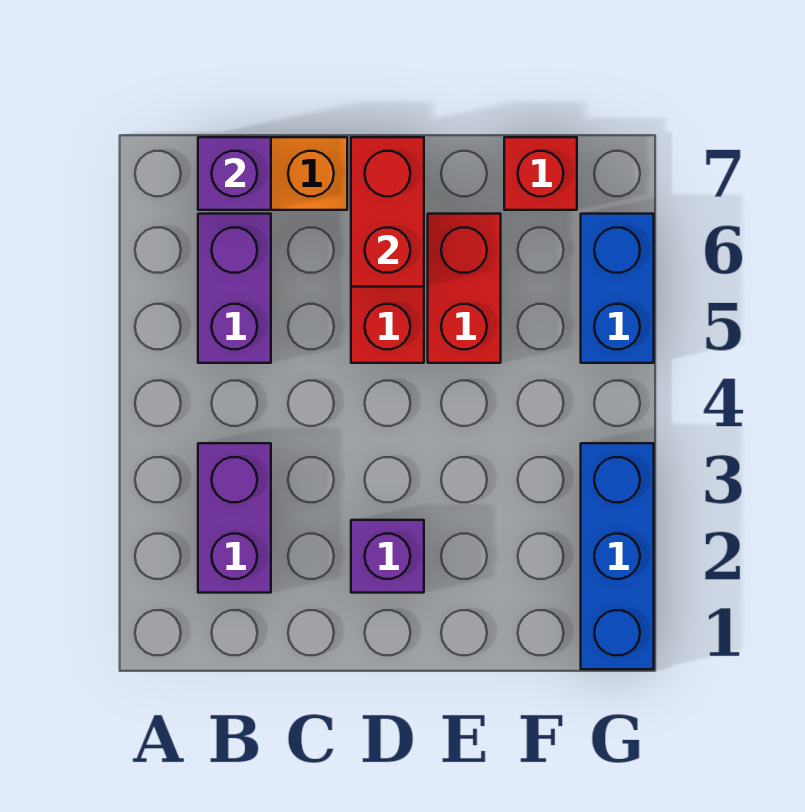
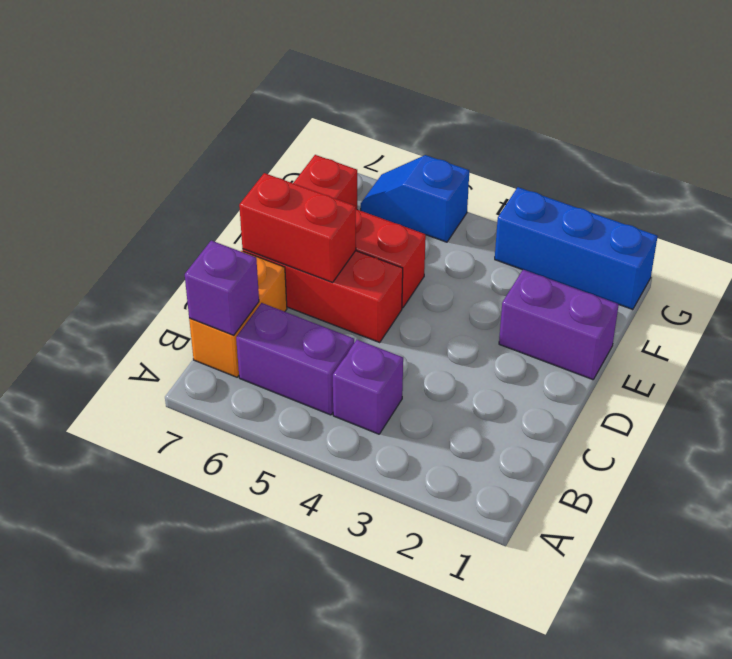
purple brick B2:B3 level 1 -> purple brick E1:E2 level 1
purple brick D2 level 1 -> purple brick B4 level 1
blue brick G5:G6 level 1 -> blue slope G5:G6 level 1 top 5

